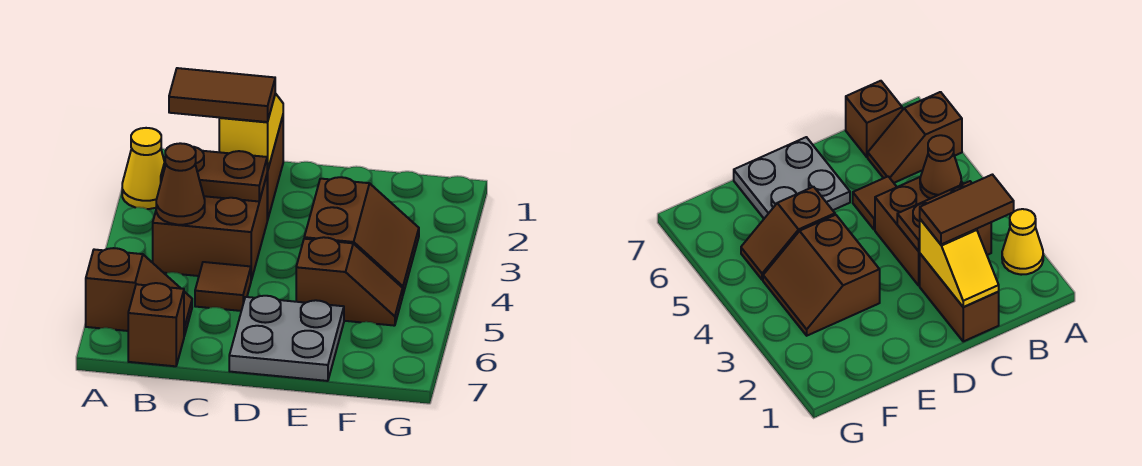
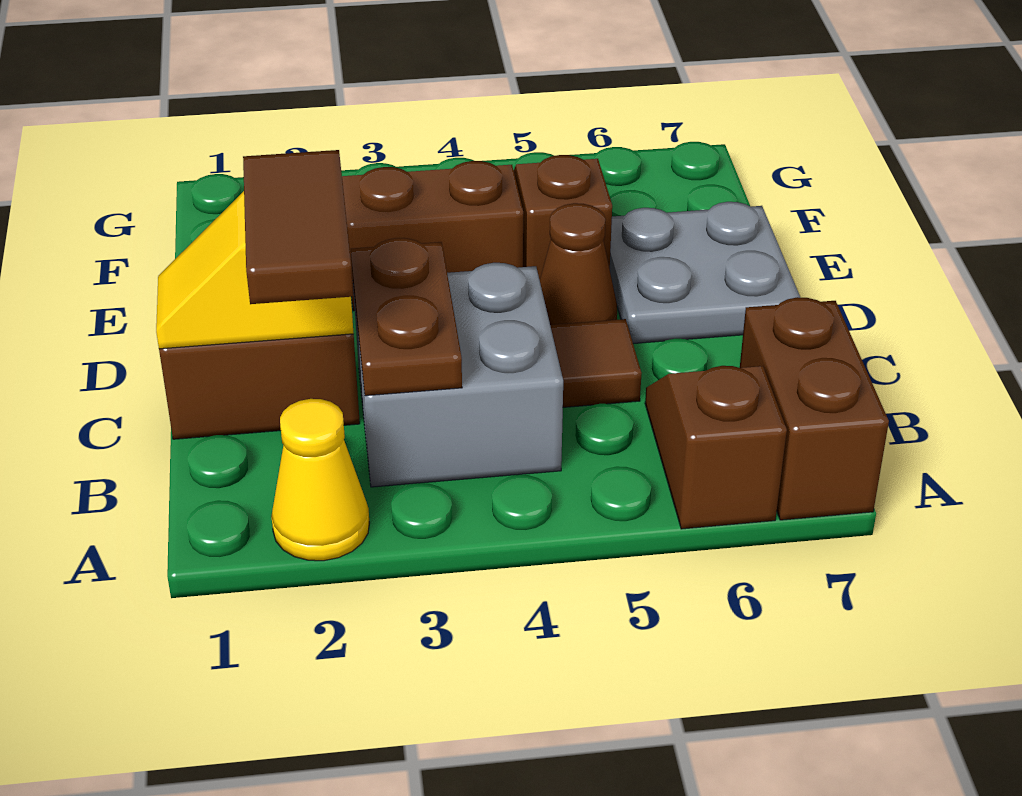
brown brick B3:C4 level 1 -> grey brick B3:C4 level 1
brown cone B4 level 2 -> brown cone D5 level 1
brown brick B7 level 1 -> brown brick A7:B7 level 1

